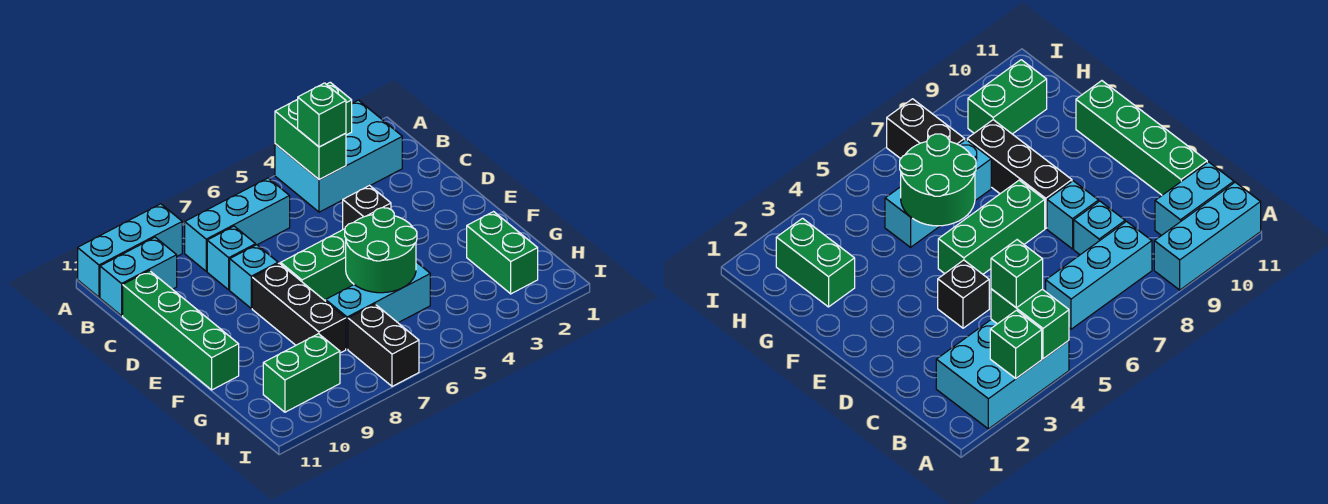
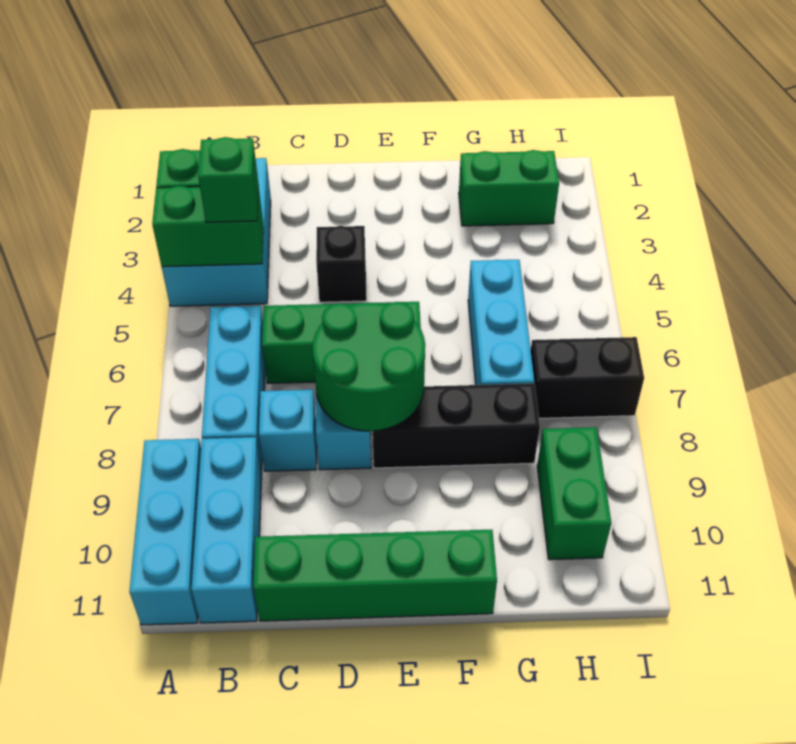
cyan brick B10:B11 level 1 -> cyan brick B9:B11 level 1
green brick E5:E7 level 1 -> green brick C6:E6 level 1
green round brick F5:G6 level 2 -> green round brick D7:E8 level 2

